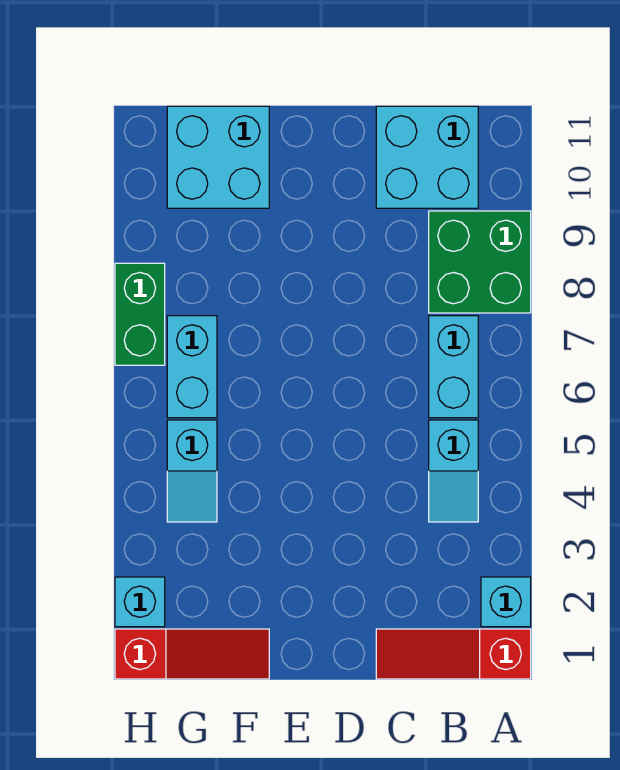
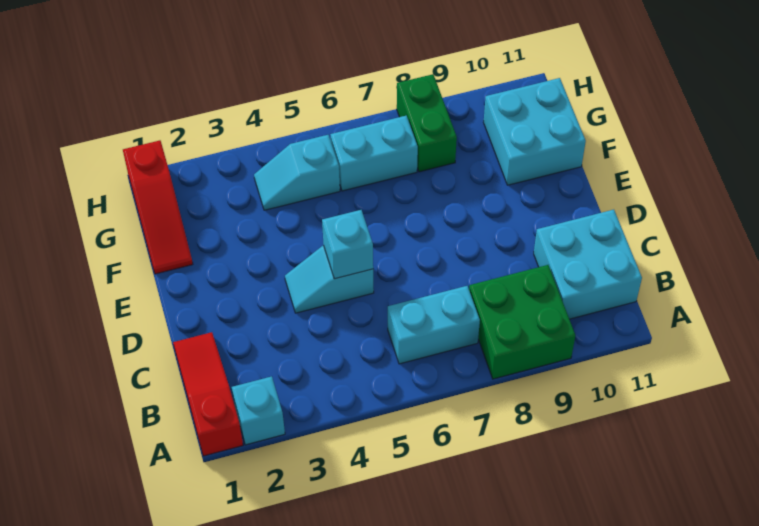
cyan slope B4:B5 level 1 top 5 -> cyan slope D4:D5 level 1 top 5
cyan brick H2 level 1 -> cyan brick D5 level 2
green brick H7:H8 level 1 -> green brick G8:H8 level 1

